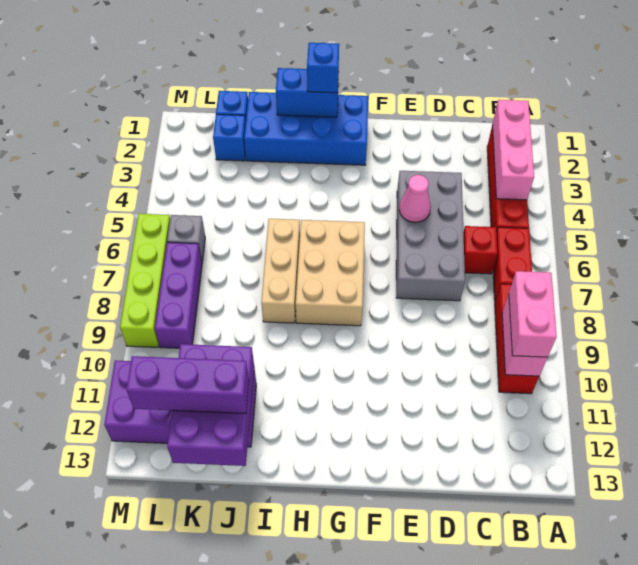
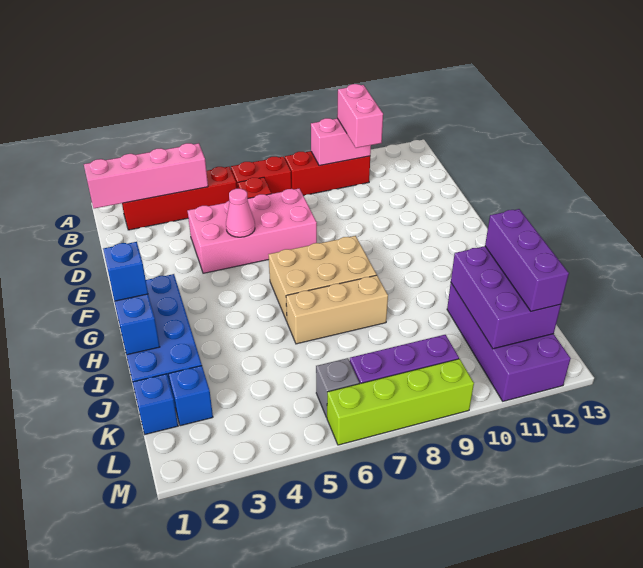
pink brick B2:B4 level 2 -> pink brick B1:B4 level 2
pink brick B9:B10 level 3 -> pink brick B10:C10 level 3
grey brick D4:E7 level 1 -> pink brick D4:E7 level 1
purple brick J11:K13 level 2 -> purple brick J11:L12 level 2

